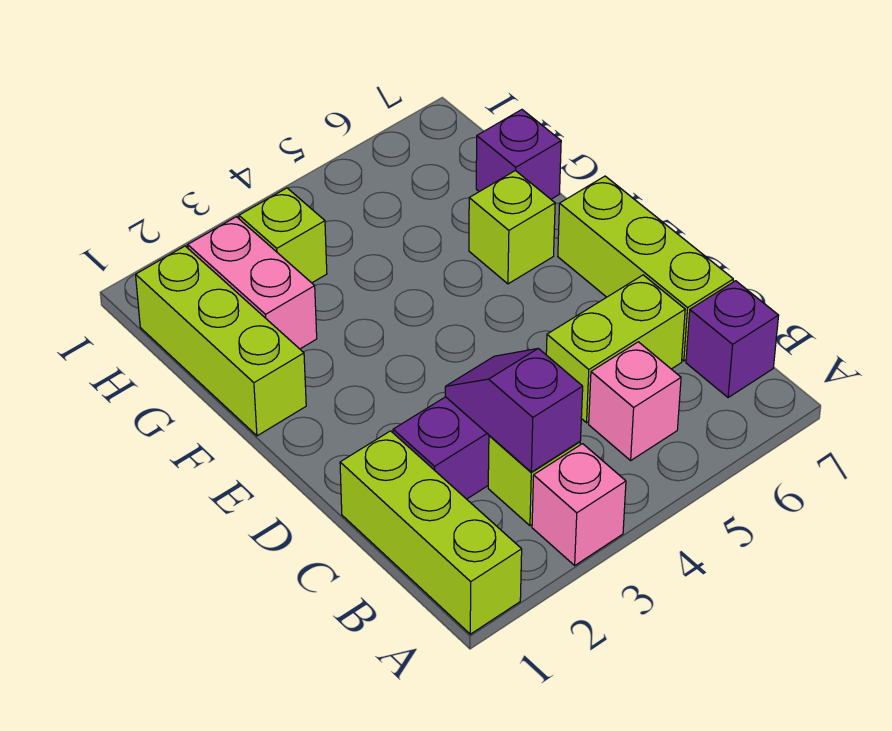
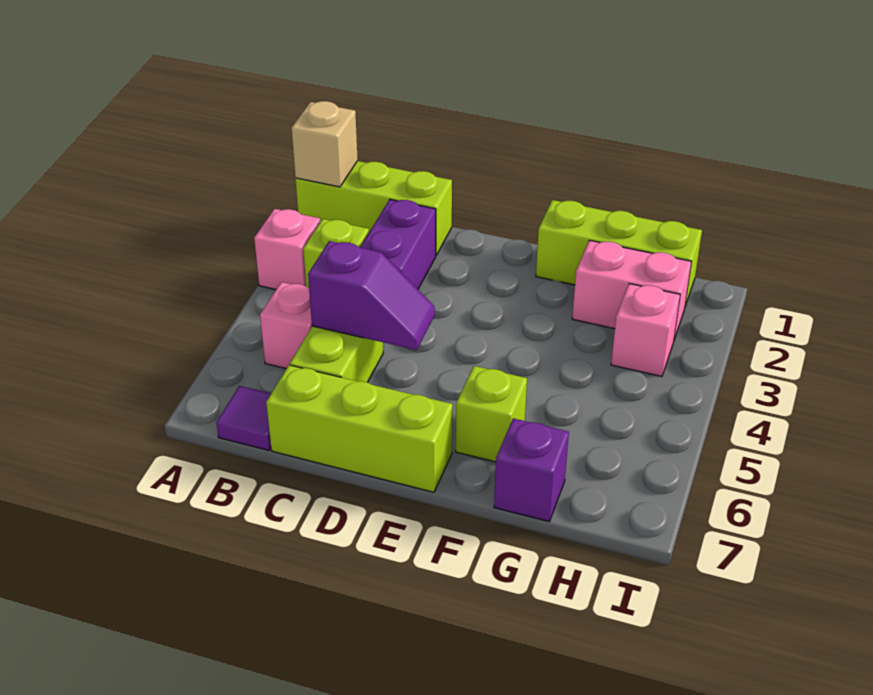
none -> tan brick A1 level 2
purple slope B3:C3 level 2 top B -> purple slope C5:D5 level 2 top C
purple brick B7 level 1 -> purple tile B7 level 1
lime brick H3 level 1 -> pink brick H3 level 1

